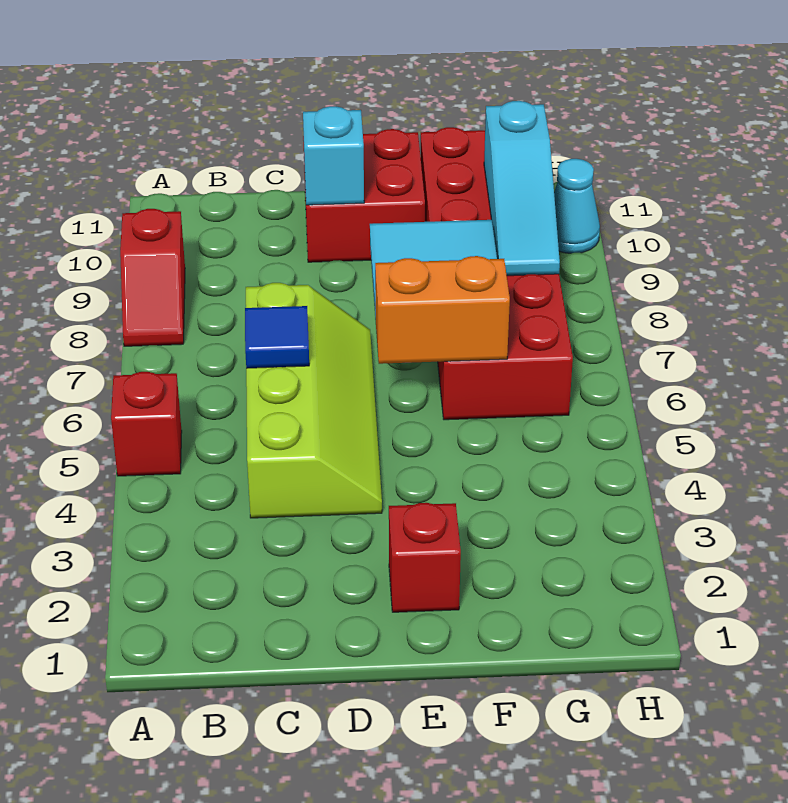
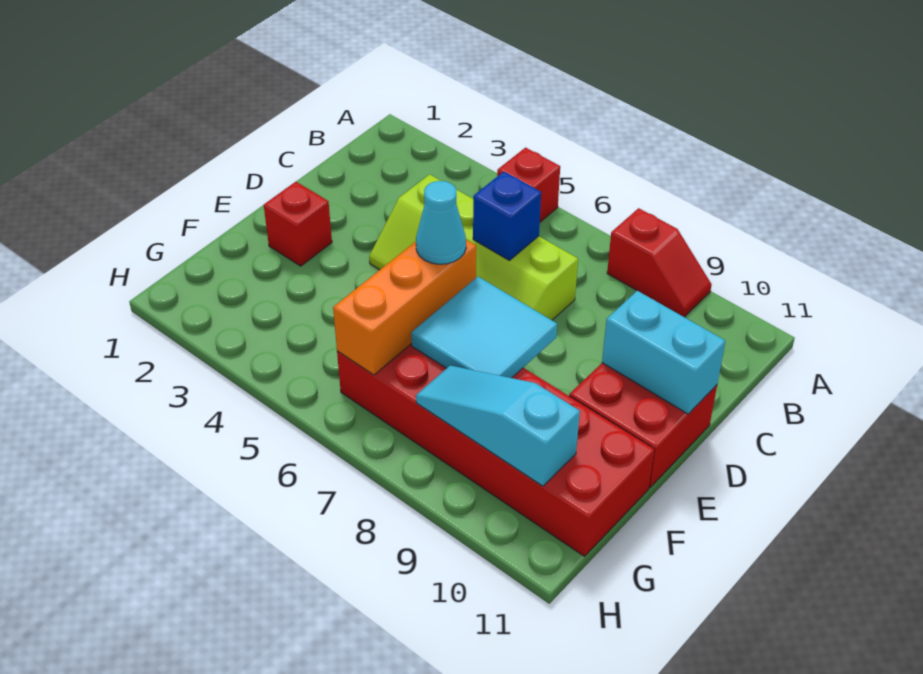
red slope A8:A9 level 1 top 9 -> red slope A8:A9 level 1 top 8
blue tile C6 level 2 -> blue brick C6 level 2
cyan brick D10 level 2 -> cyan brick D10:D11 level 2
orange brick E6:F6 level 2 -> orange brick E6:G6 level 2
cyan cone H10 level 1 -> cyan cone E6 level 3

